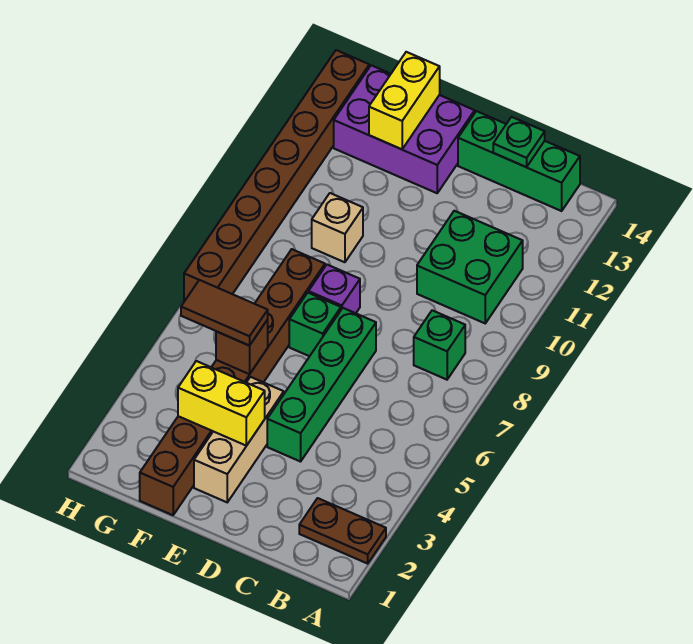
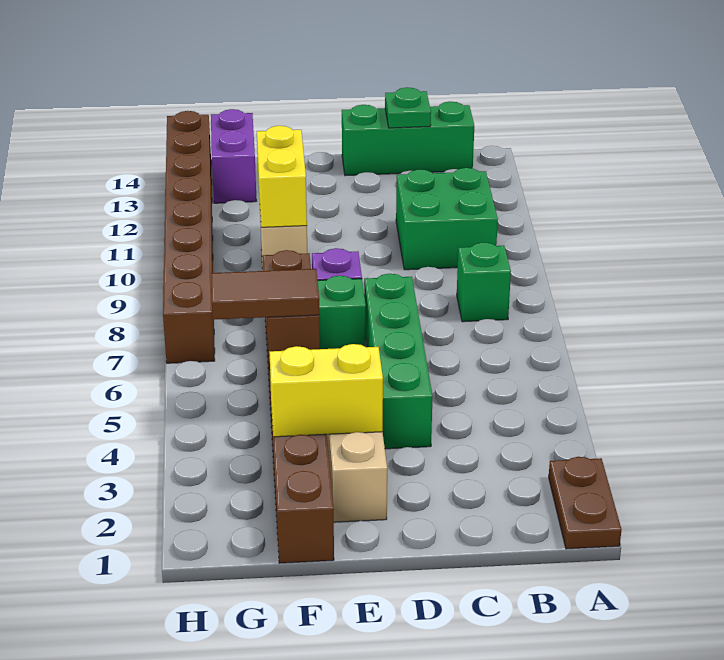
brown plate A2:B2 level 1 -> brown plate A1:A2 level 1
purple brick E13:G14 level 1 -> purple brick G13:G14 level 1
yellow brick F13:F14 level 2 -> yellow brick F10:F11 level 2

